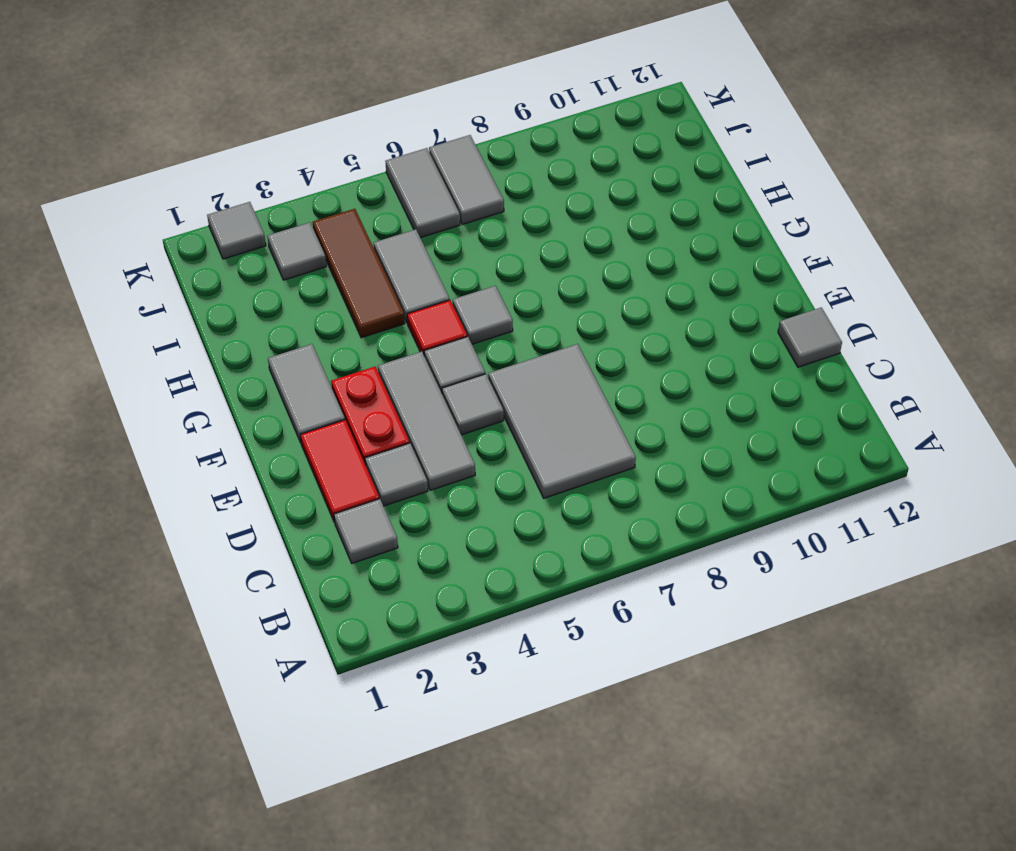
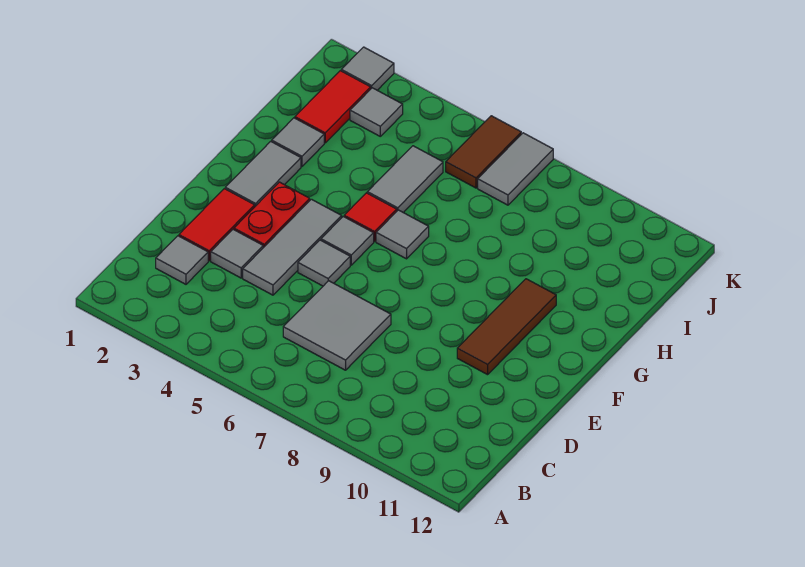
grey tile C6:E7 level 1 -> grey tile C6:D7 level 1
grey tile D12 level 1 -> grey tile H2 level 1
brown tile H4:J4 level 1 -> brown tile E10:G10 level 1
none -> red tile I2:J2 level 1
grey tile J6:K6 level 1 -> brown tile J6:K6 level 1

